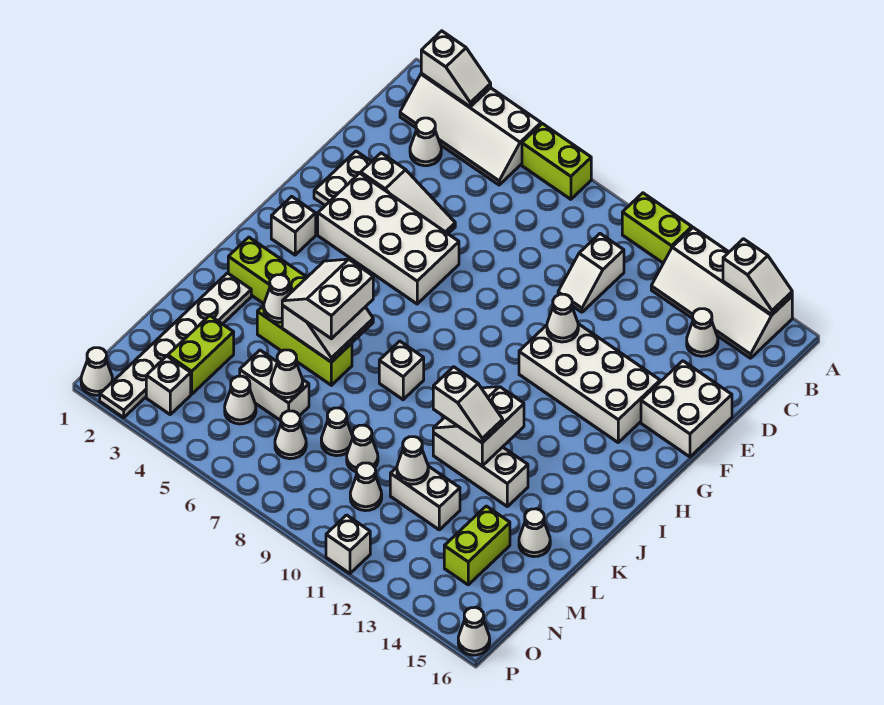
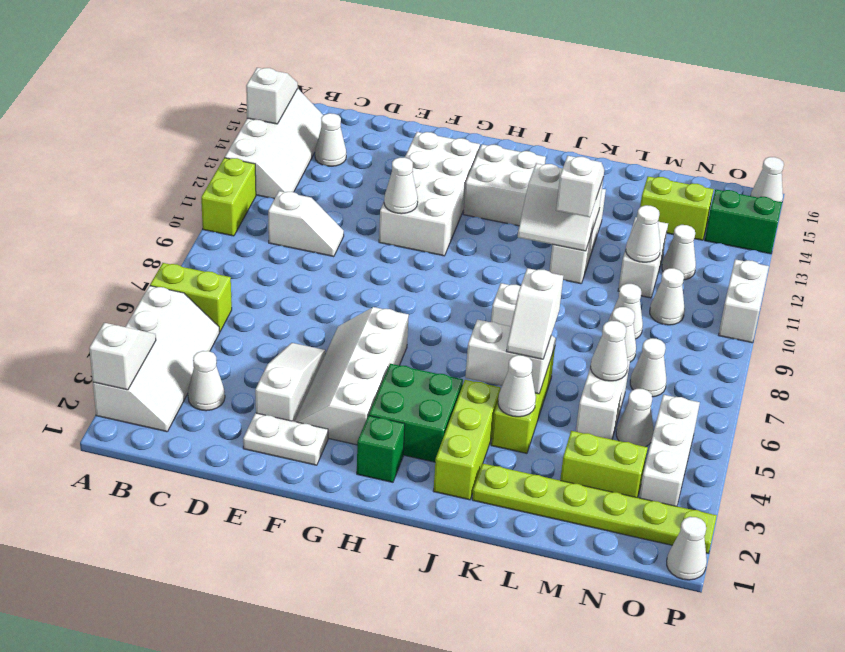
lime brick A6:A7 level 1 -> lime brick A6:B6 level 1
white brick E15:F16 level 1 -> white brick H13:I14 level 1
white brick F3:G6 level 1 -> white slope F3:G6 level 1 top G
white brick H2 level 1 -> green brick H2 level 1
none -> green brick H3:I4 level 1
white slope J5:K6 level 3 top 6 -> white slope K5:K6 level 3 top 6
white plate K2:P2 level 1 -> lime plate K2:P2 level 1
white cone L15 level 1 -> white cone N12 level 1
white brick O3 level 1 -> white brick O3:O5 level 1
none -> green brick O14:P14 level 1
white brick P11 level 1 -> white brick P10:P11 level 1

